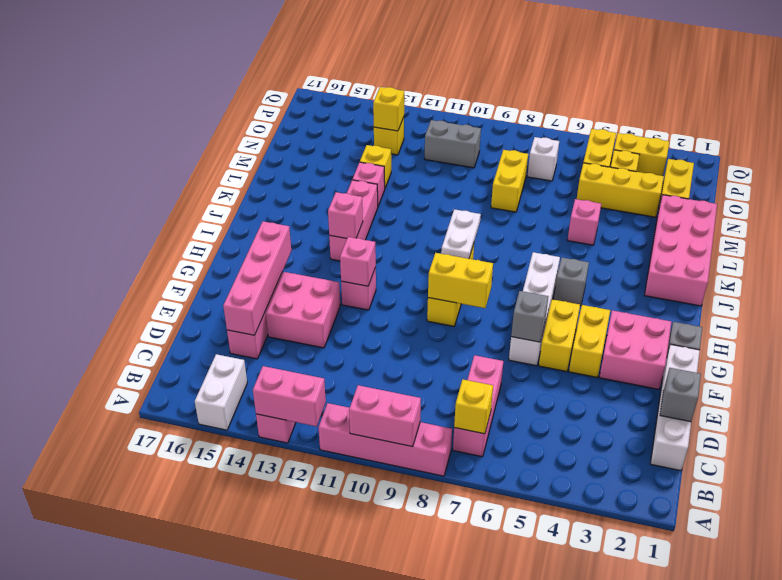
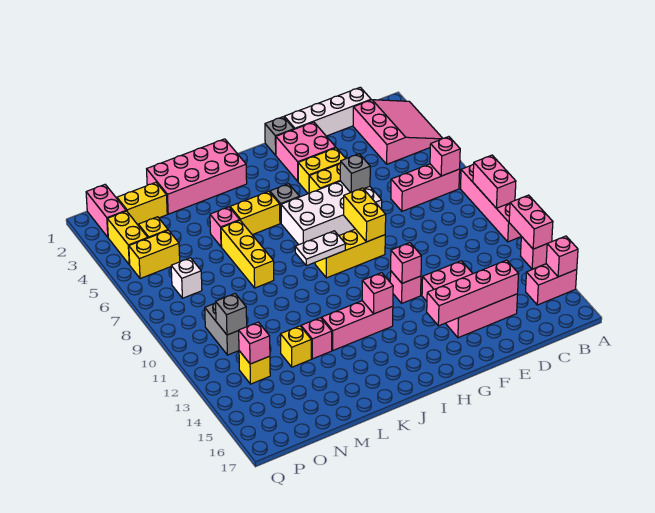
none -> pink slope A2:C4 level 1 top C
white brick A15:B15 level 1 -> pink brick A15:B15 level 1
none -> pink brick A15 level 2
yellow brick B7 level 2 -> pink brick B7 level 2
grey brick D1 level 2 -> grey brick O11 level 2
white brick F6:I6 level 1 -> white brick F6:I7 level 1
yellow brick M8:N8 level 1 -> yellow brick J5:K5 level 1
yellow brick N3:N5 level 1 -> yellow brick L6:L8 level 1
yellow brick O13 level 2 -> pink brick O13 level 2
none -> pink brick P1:P2 level 1

